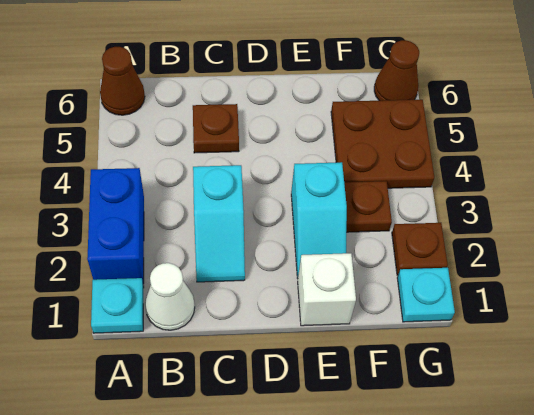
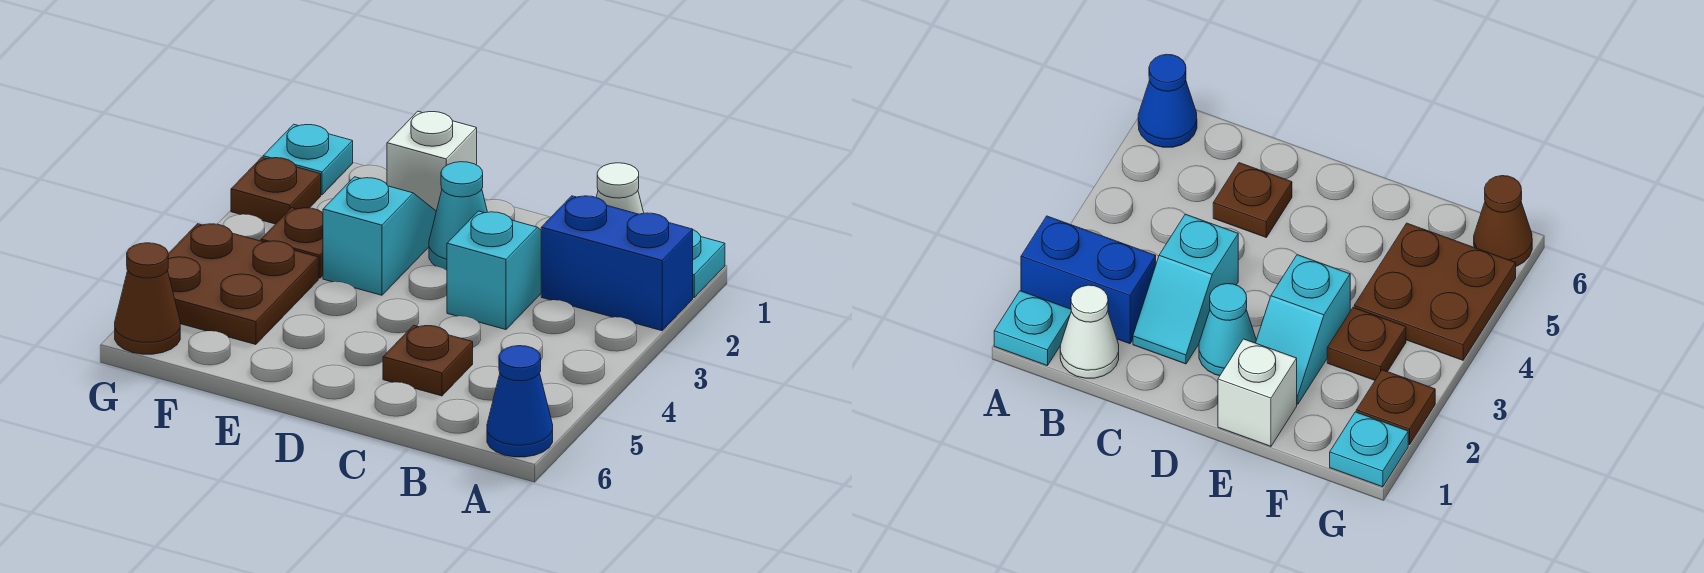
blue brick A2:A3 level 1 -> blue brick A2:B2 level 1
brown cone A6 level 1 -> blue cone A6 level 1
none -> cyan cone D2 level 1

